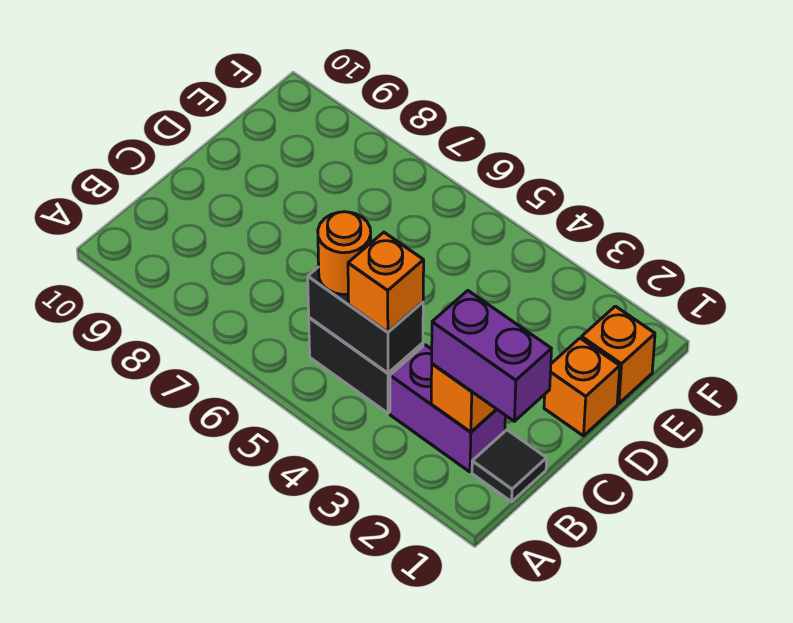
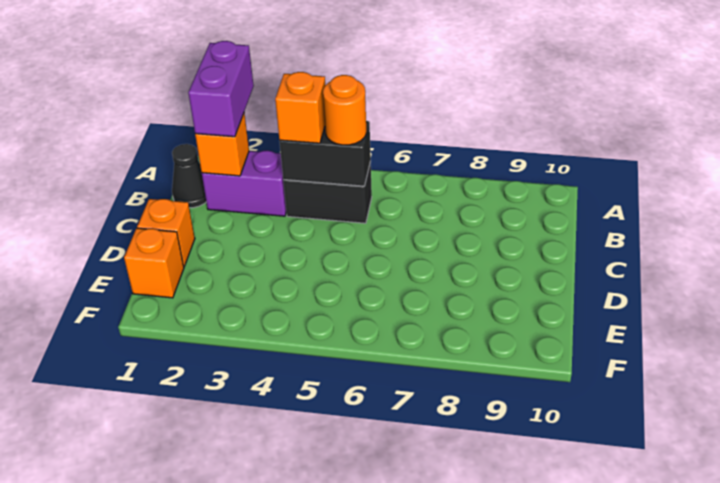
black tile B1 level 1 -> black cone B1 level 1
purple brick B1:B2 level 3 -> purple brick A2:B2 level 3

